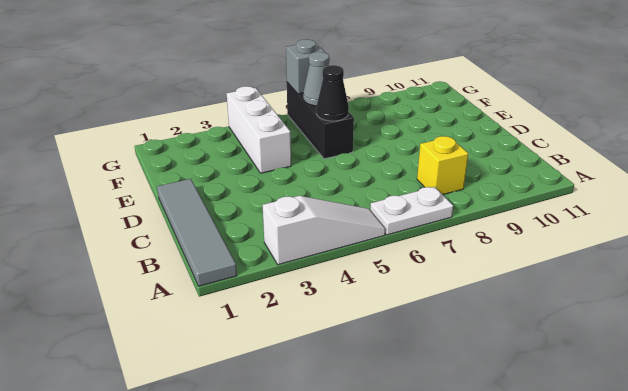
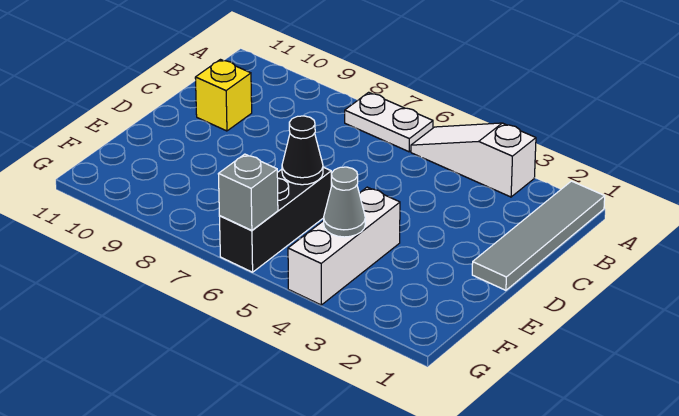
yellow brick B8 level 1 -> yellow brick C10 level 1
grey cone F6 level 2 -> grey cone F4 level 2

